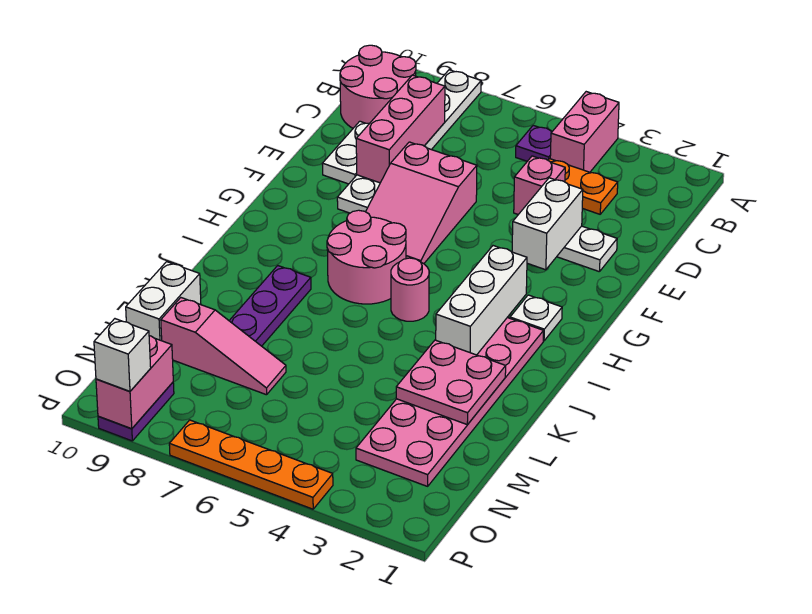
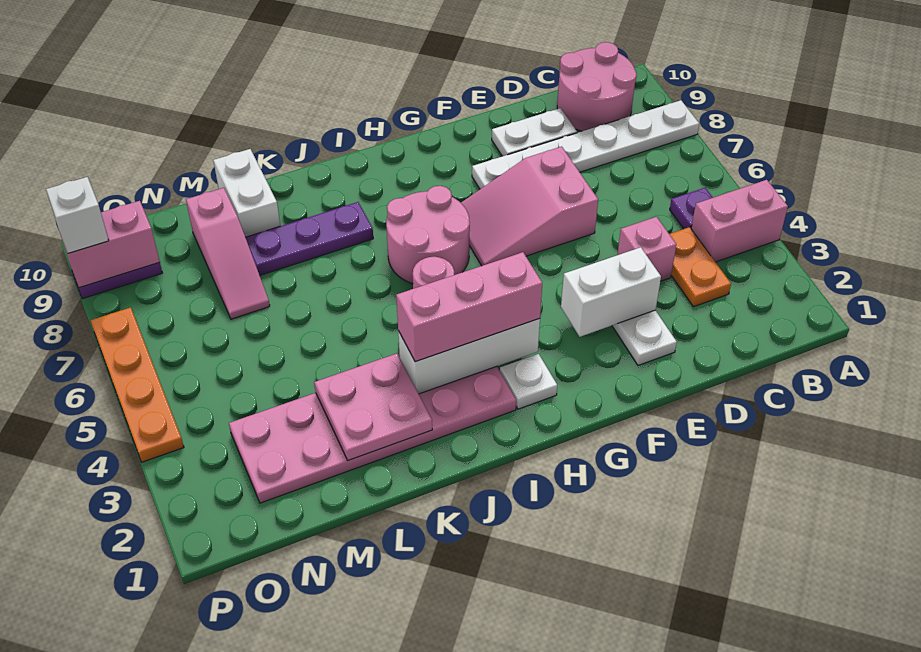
pink brick C8:E8 level 2 -> pink brick H3:J3 level 3
white brick L10:M10 level 1 -> white brick L9:L10 level 1

